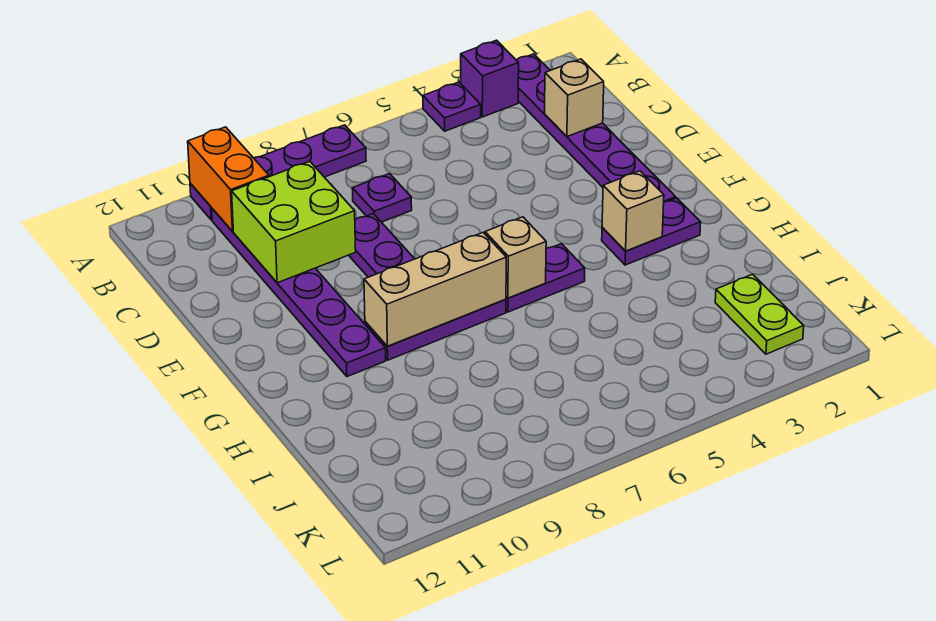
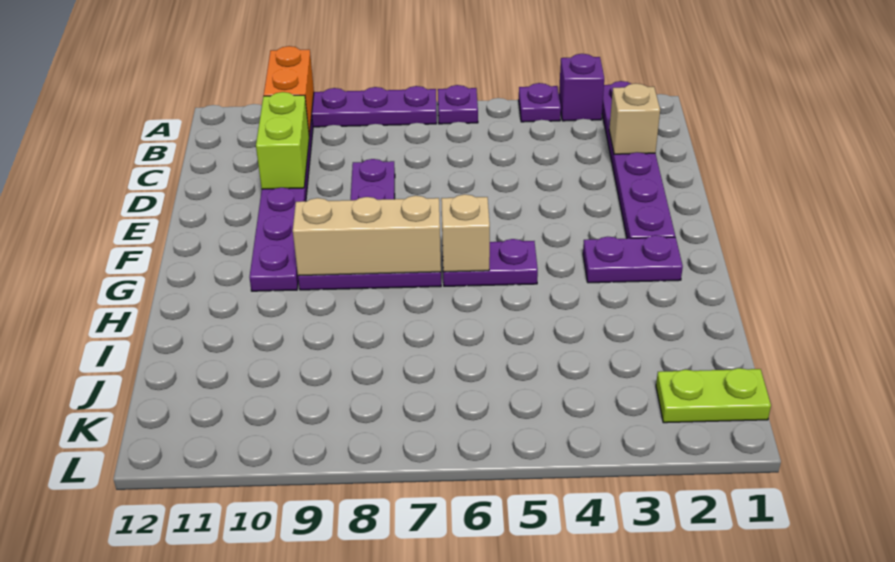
purple plate C7 level 1 -> purple plate A6 level 1
lime brick C9:D10 level 2 -> lime brick C10:D10 level 2
tan brick G3 level 2 -> none
lime plate J2:K2 level 1 -> lime plate K1:K2 level 1

